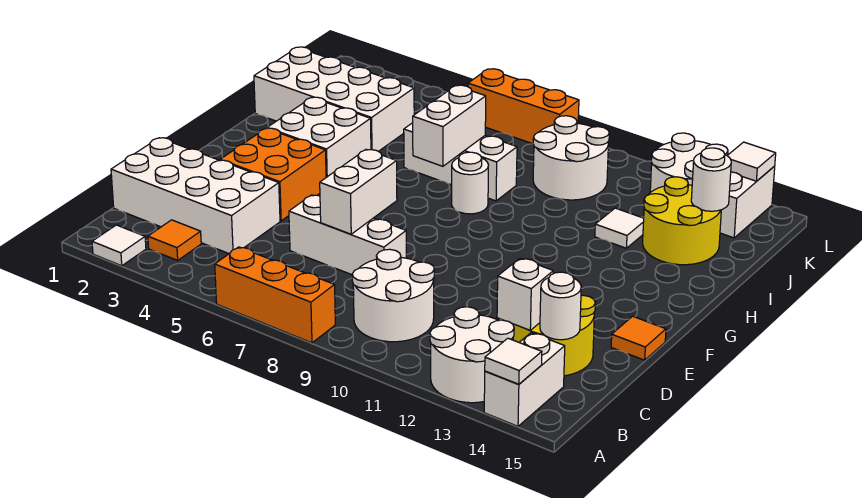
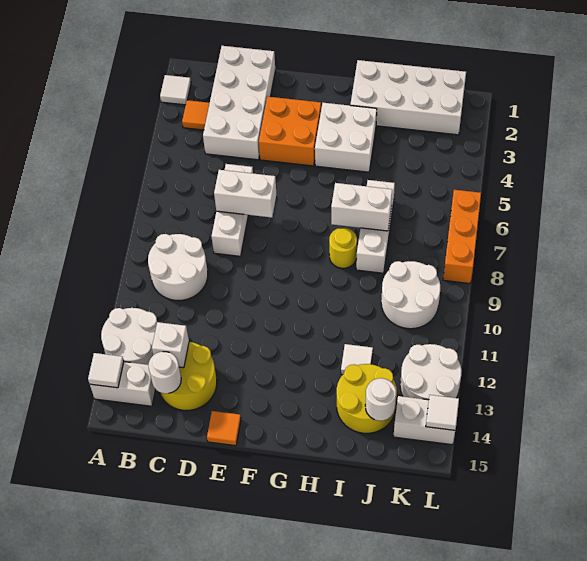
orange brick A6:A8 level 1 -> none
white round brick H8 level 1 -> yellow round brick H8 level 1
white brick I1:J4 level 1 -> white brick H1:K2 level 1

